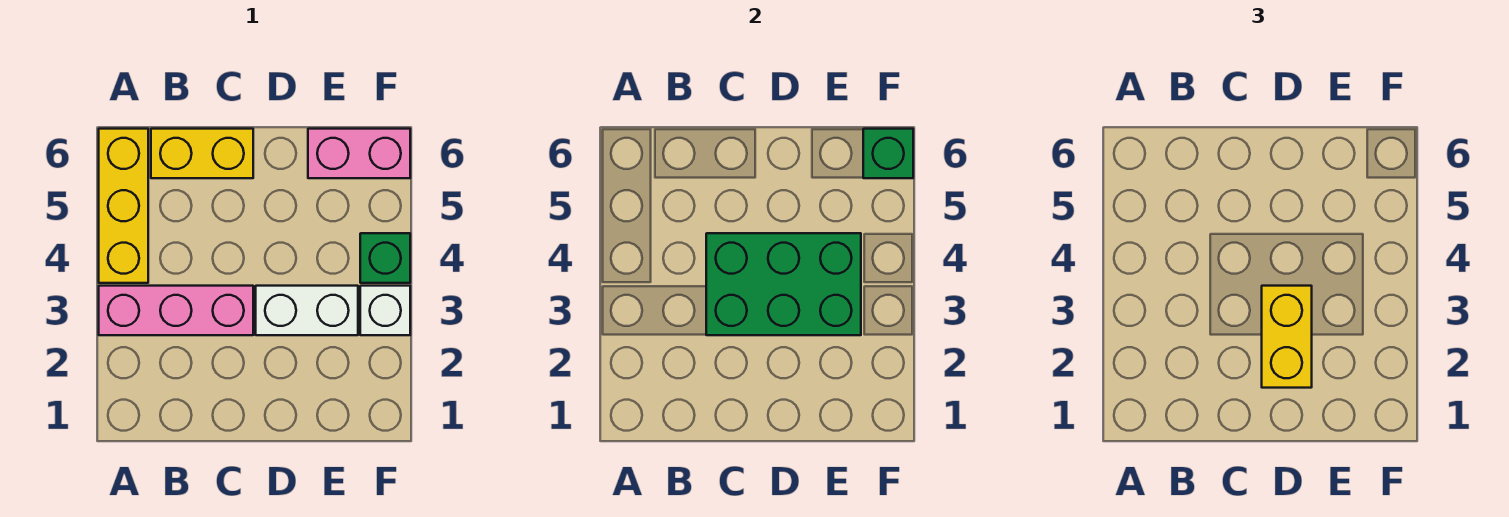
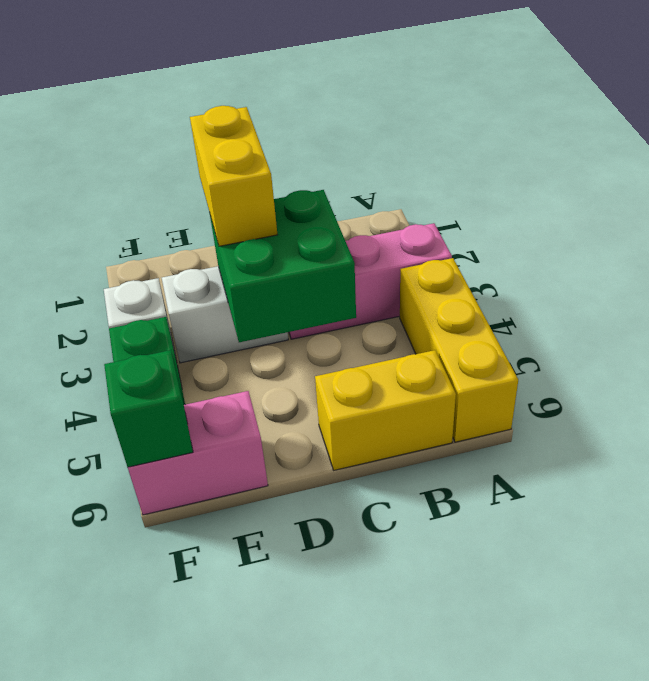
green brick C3:E4 level 2 -> green brick C3:D4 level 2

